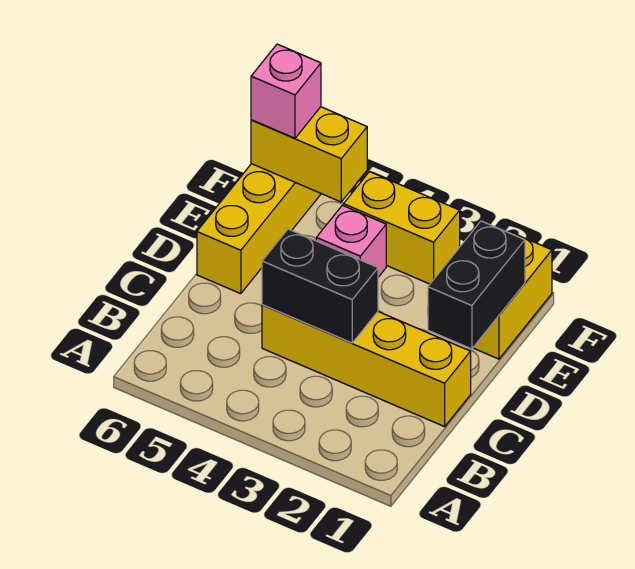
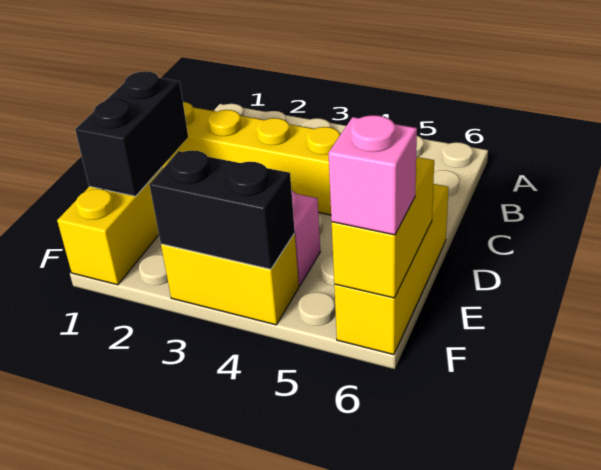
black brick C3:C4 level 2 -> black brick F3:F4 level 2
yellow brick F5:F6 level 2 -> yellow brick E6:F6 level 2

